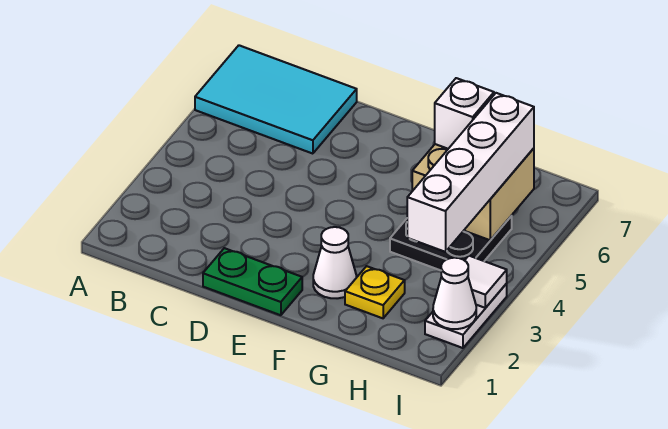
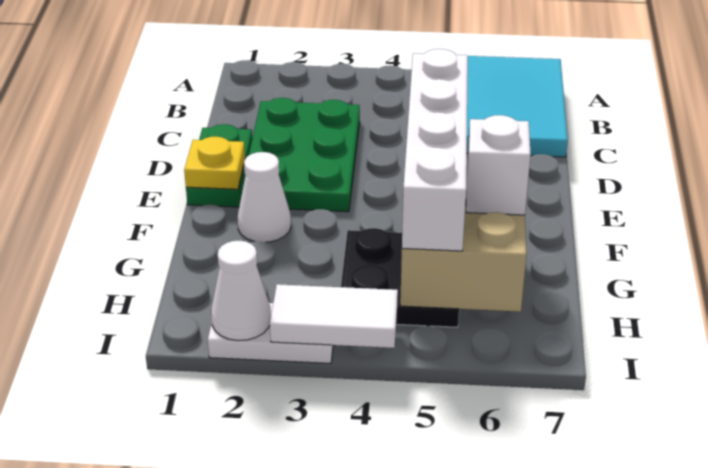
none -> green plate C2:E3 level 1
yellow plate G2 level 1 -> yellow plate E1 level 2
white brick H3:H6 level 3 -> white brick E5:H5 level 3
white tile I3 level 2 -> white tile I3:I4 level 2

